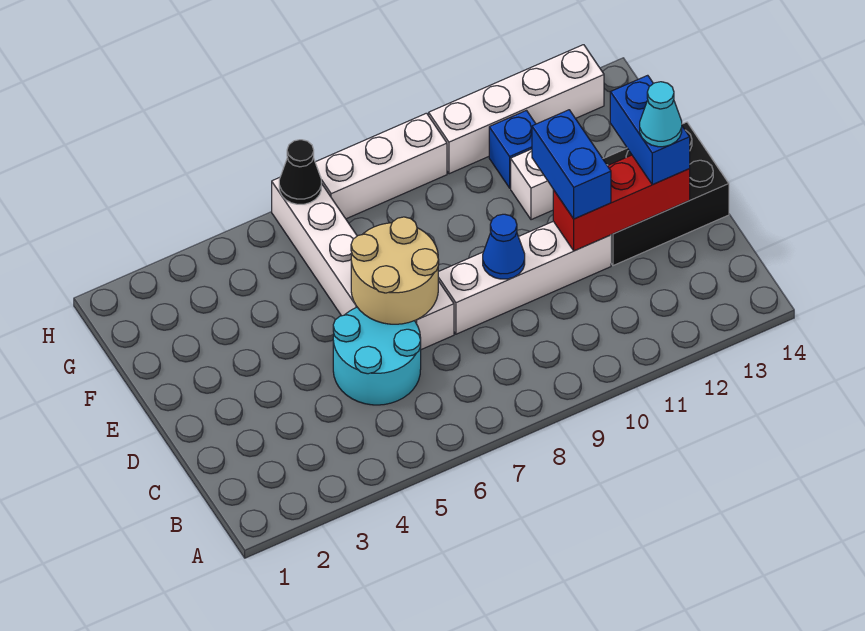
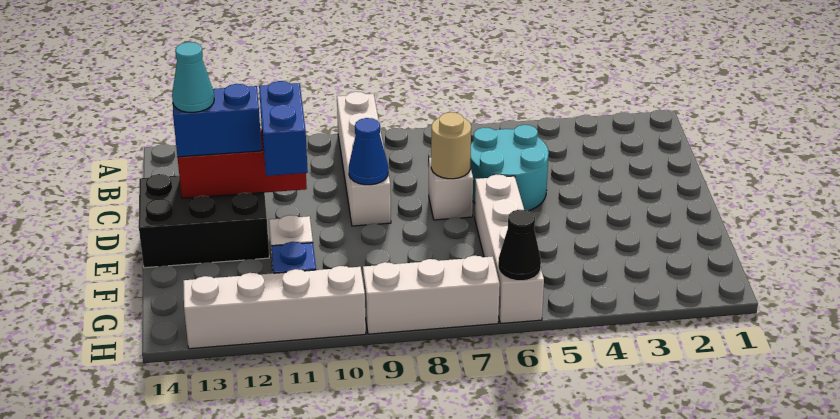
tan round brick D6:E7 level 2 -> tan round brick D7 level 2
white brick D8:D11 level 1 -> white brick A9:D9 level 1
blue brick D13:E13 level 3 -> blue brick D12:D13 level 3

